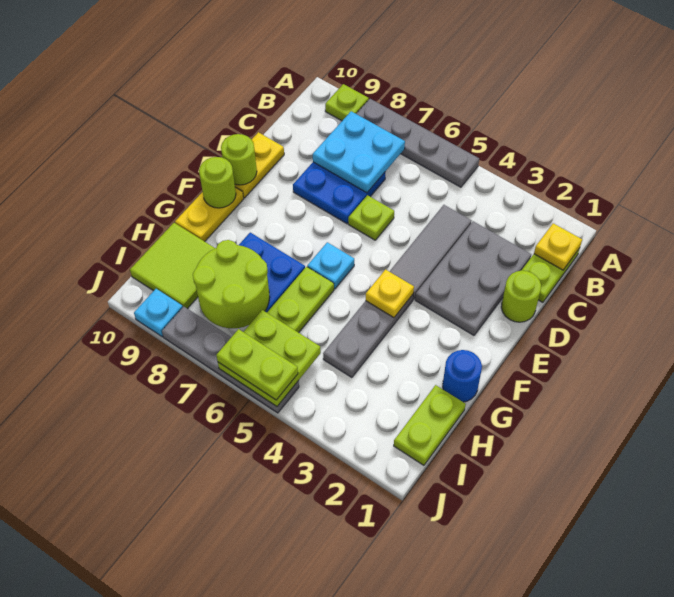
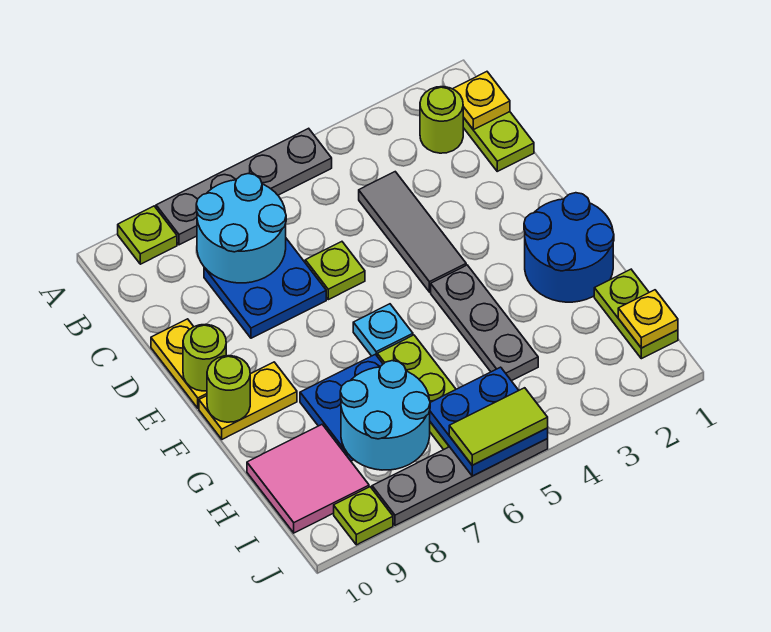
cyan plate B7:C8 level 2 -> cyan round brick B7:C8 level 2
grey plate C2:E3 level 1 -> none
lime round brick D1 level 1 -> lime round brick B2 level 1
yellow plate F4 level 2 -> yellow plate I1 level 2
yellow plate F10:G10 level 1 -> yellow plate F9:F10 level 1
blue round brick G1 level 1 -> blue round brick F1:G2 level 1
lime round brick H7:I8 level 2 -> cyan round brick H7:I8 level 2
lime tile H9:I10 level 1 -> pink tile H9:I10 level 1
lime plate I5:J6 level 2 -> blue plate I5:J6 level 2
lime plate J5:J6 level 3 -> lime tile J5:J6 level 3
cyan plate J9 level 1 -> lime plate J9 level 1

